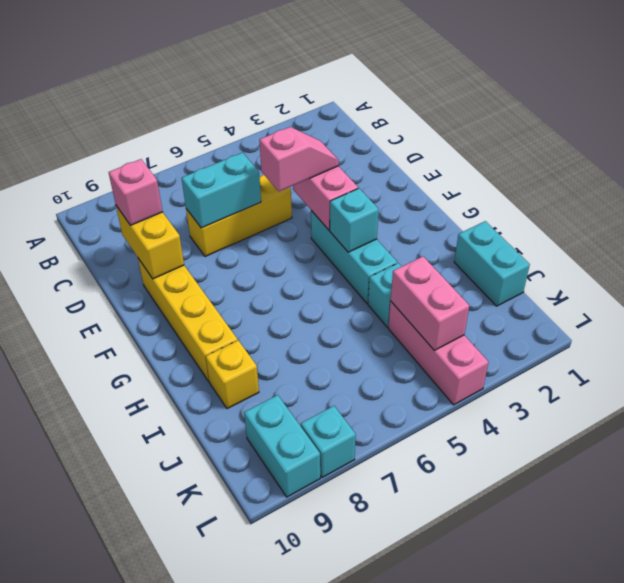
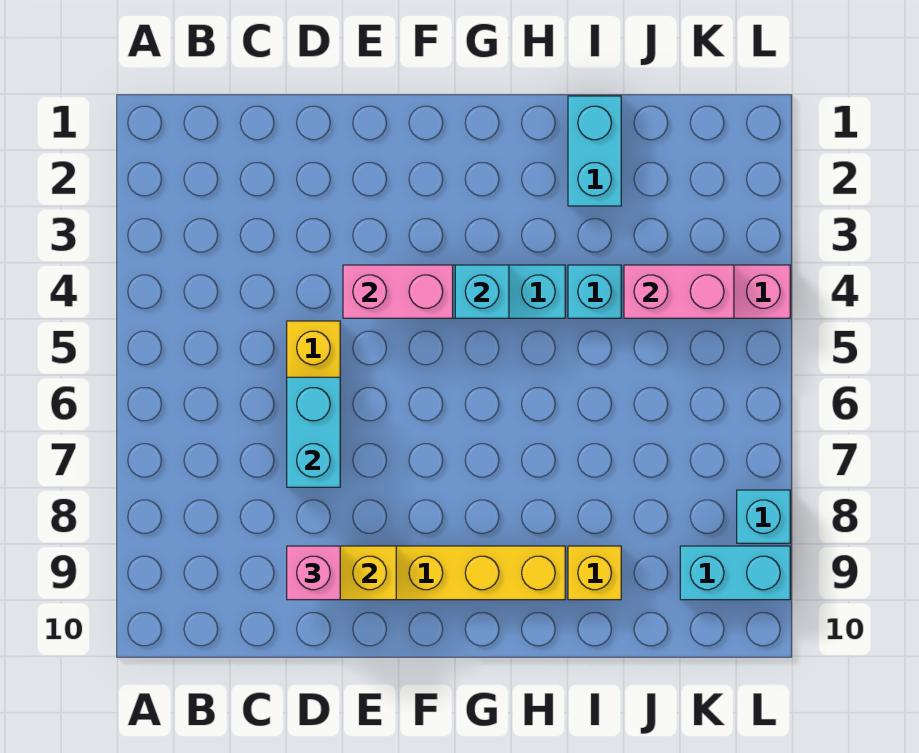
pink slope E4:E5 level 3 top 5 -> none
cyan brick I1:J1 level 1 -> cyan brick I1:I2 level 1

